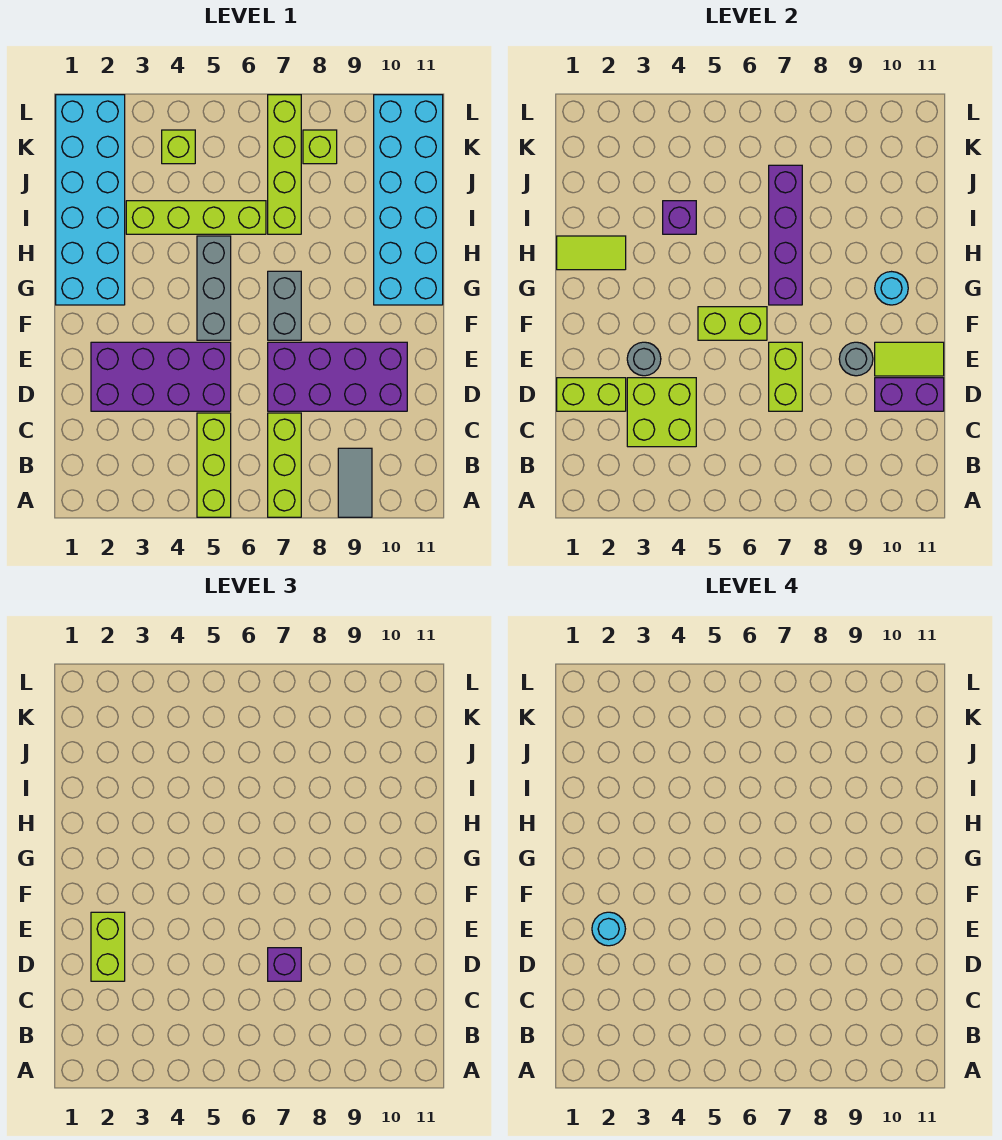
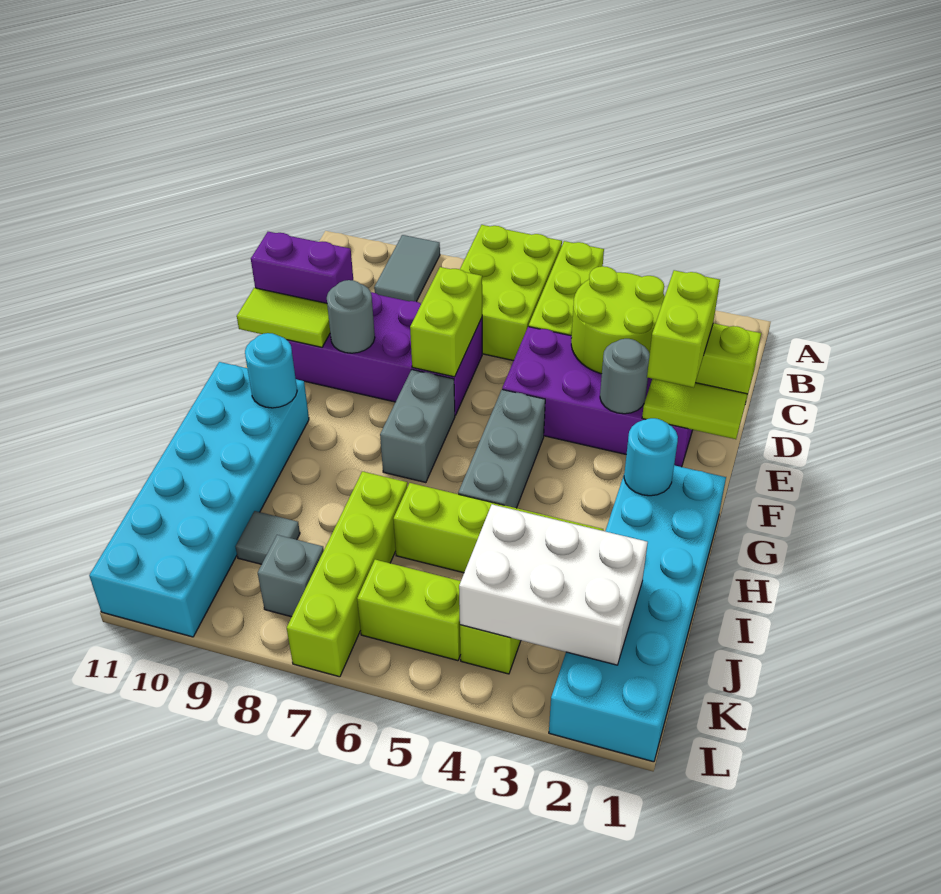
lime brick A7:C7 level 1 -> lime brick A6:C7 level 1
lime brick C3:D4 level 2 -> lime round brick C3:D4 level 2
purple brick D7 level 3 -> none
cyan round brick E2 level 4 -> cyan round brick G2 level 2
lime brick F5:F6 level 2 -> lime brick K5:K6 level 1
purple brick G7:J7 level 2 -> none
lime tile H1:H2 level 2 -> lime tile E1:E2 level 2
purple brick I4 level 2 -> none
none -> white brick J2:K4 level 2
none -> grey tile J9 level 1
lime brick K8 level 1 -> grey brick K8 level 1

